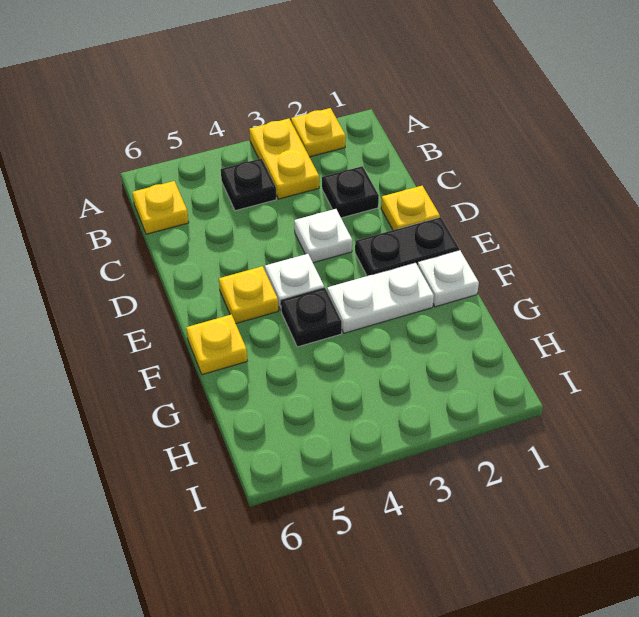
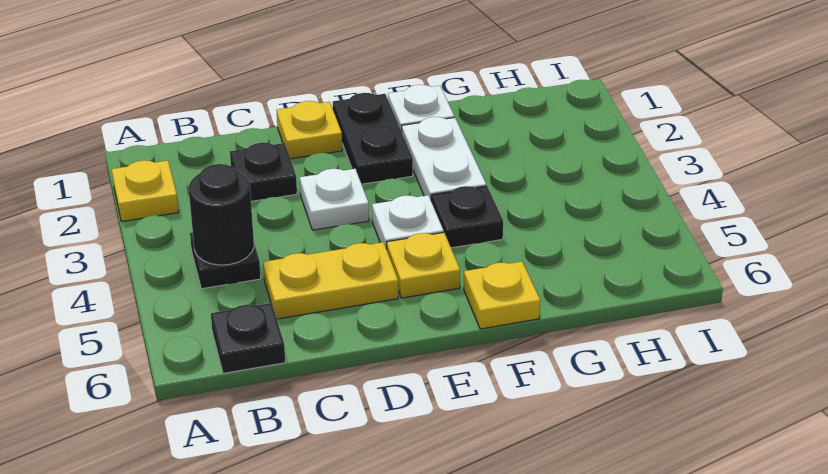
yellow plate A3:B3 level 1 -> yellow plate C5:D5 level 1
none -> black round brick B4 level 2
yellow plate B6 level 1 -> black plate B6 level 1

